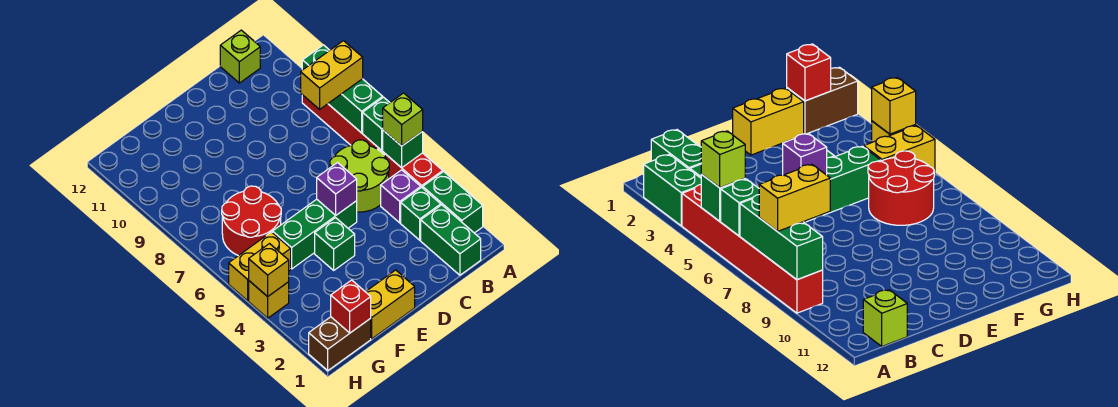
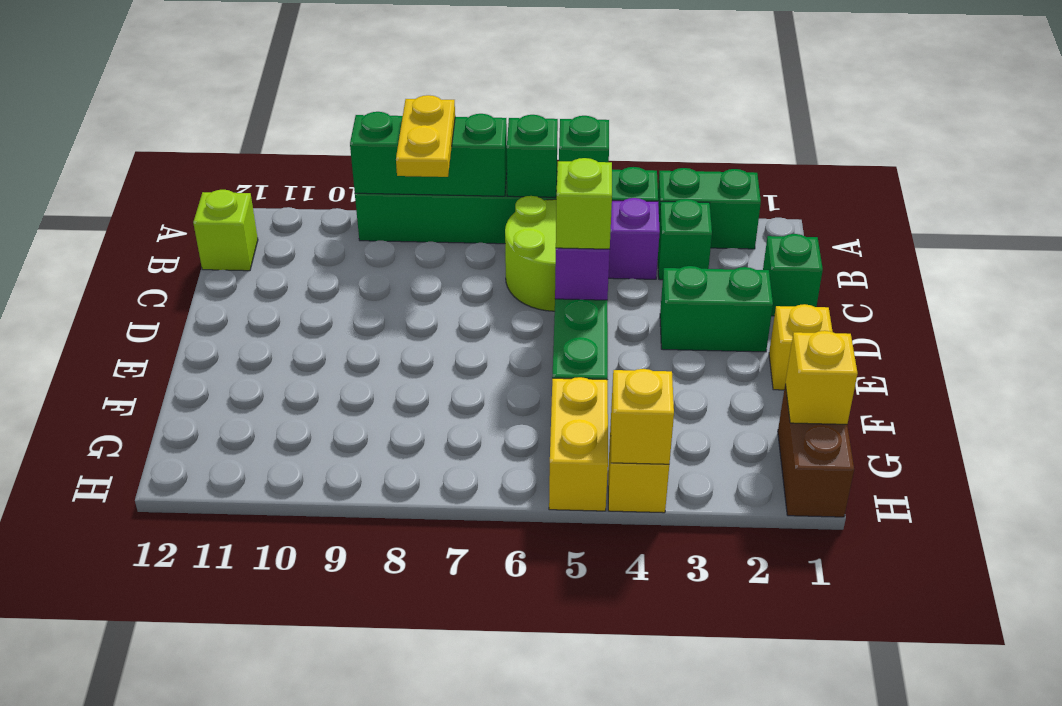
red brick A4:A9 level 1 -> green brick A4:A9 level 1
lime brick A5 level 3 -> lime brick D5 level 3
yellow brick A8:B8 level 3 -> yellow plate A8:B8 level 3
green brick B1:B2 level 1 -> green brick D2:D3 level 1
yellow brick E1:F1 level 1 -> yellow brick E1 level 1
green brick E4 level 1 -> green brick C1 level 1
red round brick F6:G7 level 1 -> none
red brick G1 level 2 -> yellow brick G1 level 2

